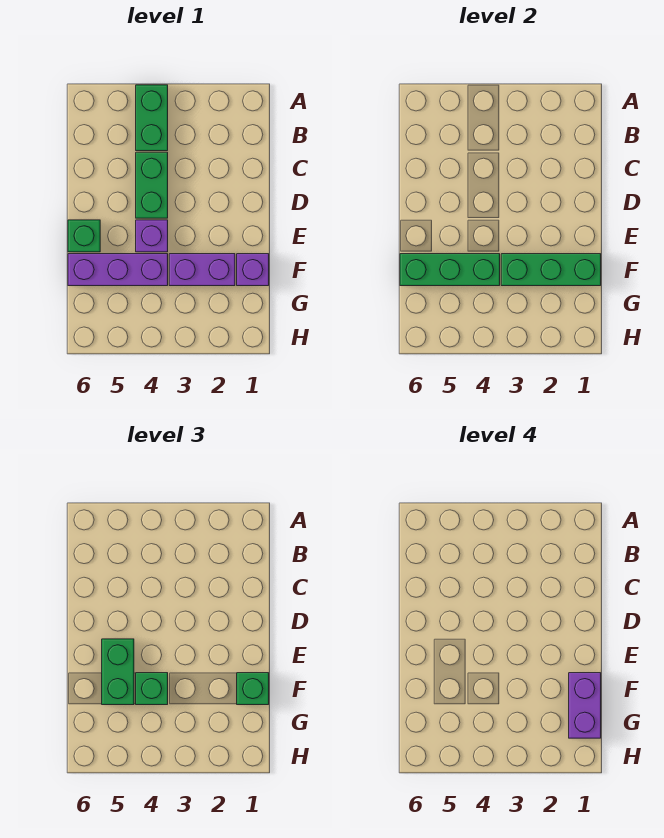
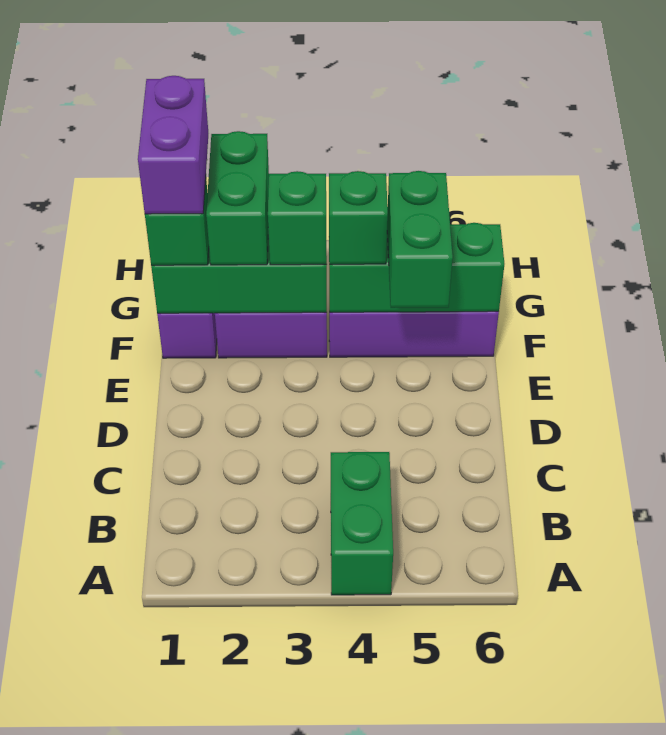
green brick C4:D4 level 1 -> green brick F2:G2 level 3
purple brick E4 level 1 -> none
green brick E6 level 1 -> green brick F3 level 3

